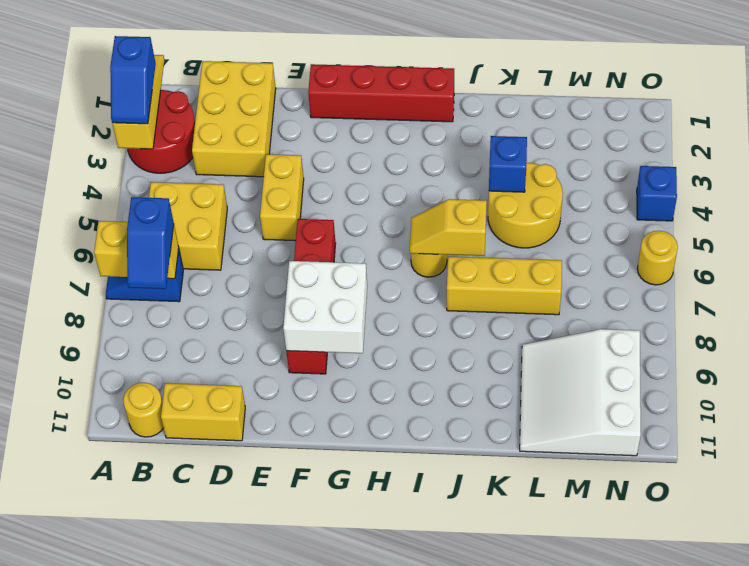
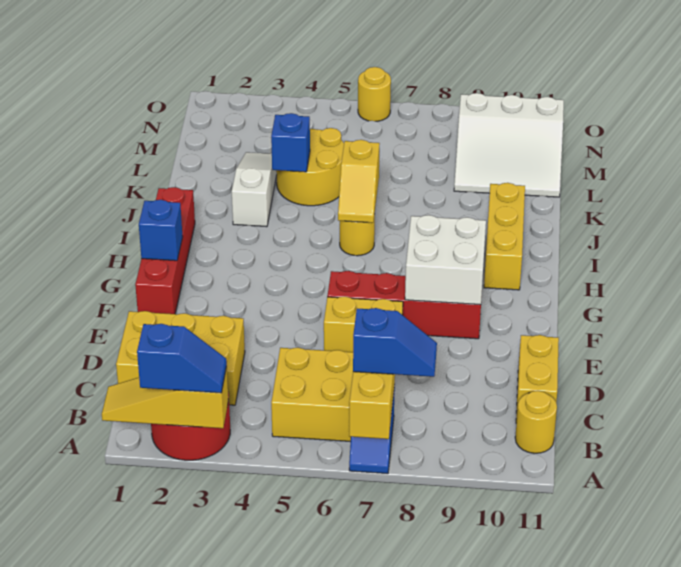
yellow brick E4:E5 level 1 -> yellow brick E6:E7 level 1
none -> white slope J3:L3 level 1 top J
yellow brick J7:L7 level 1 -> yellow brick H10:J10 level 1
blue brick O4 level 1 -> blue brick G1 level 2

